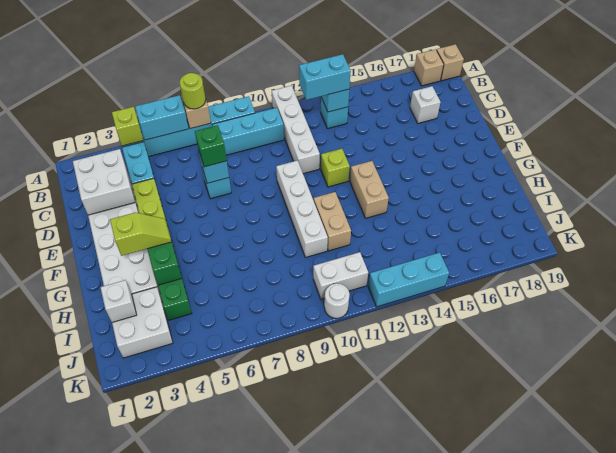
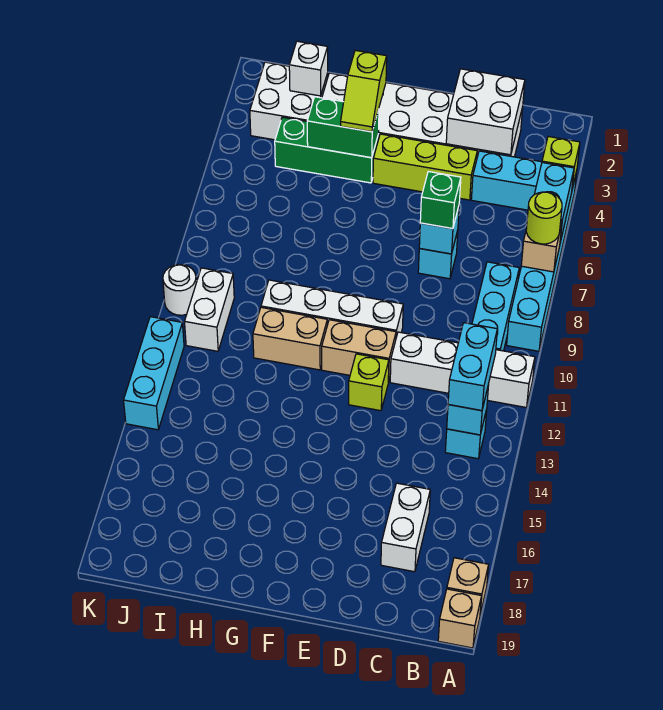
white brick C17 level 1 -> white brick C16:C17 level 1
tan brick F13:G13 level 1 -> tan brick E11:F11 level 1

